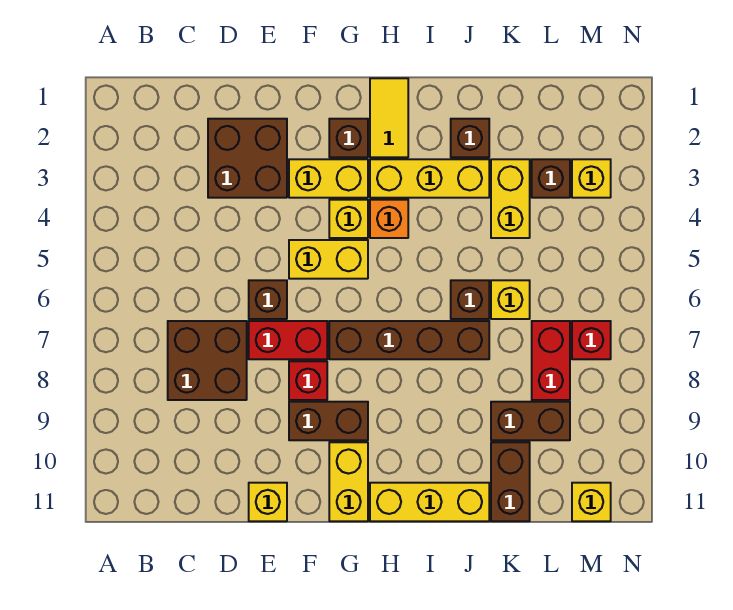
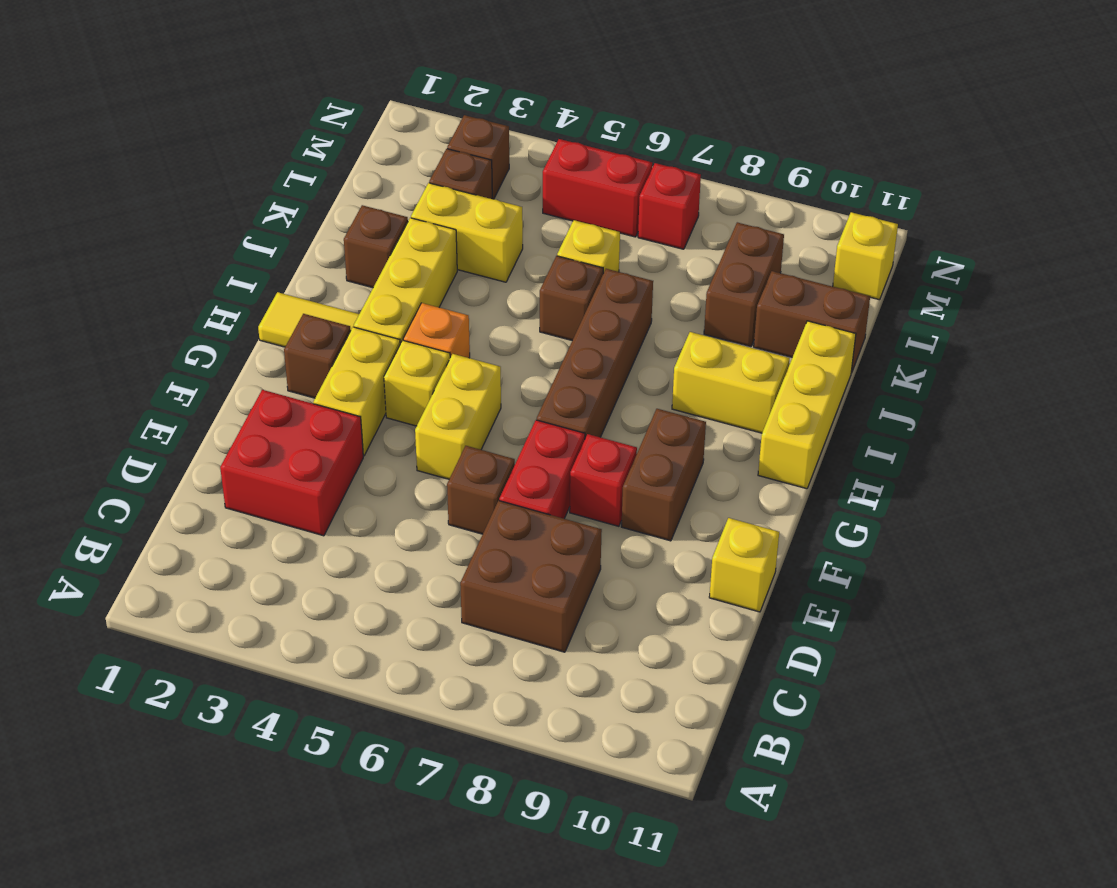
brown brick D2:E3 level 1 -> red brick D2:E3 level 1
yellow brick G10:G11 level 1 -> yellow brick I9:I10 level 1
red brick L7:L8 level 1 -> red brick M5:M6 level 1
yellow brick M3 level 1 -> brown brick M3 level 1

